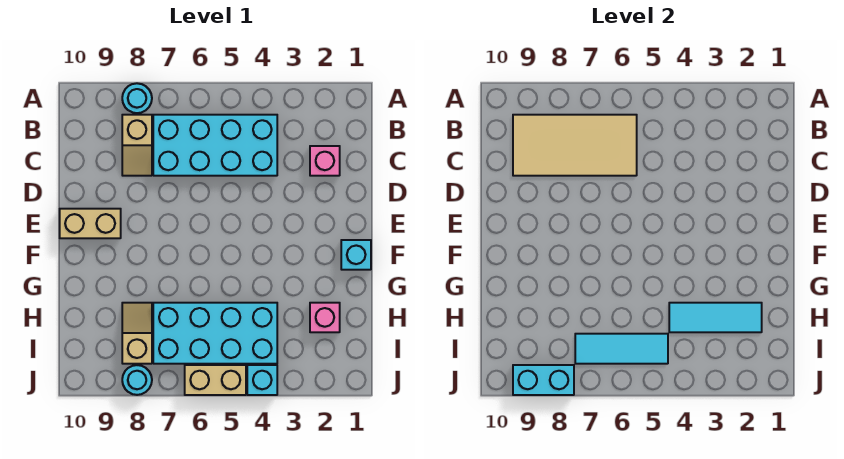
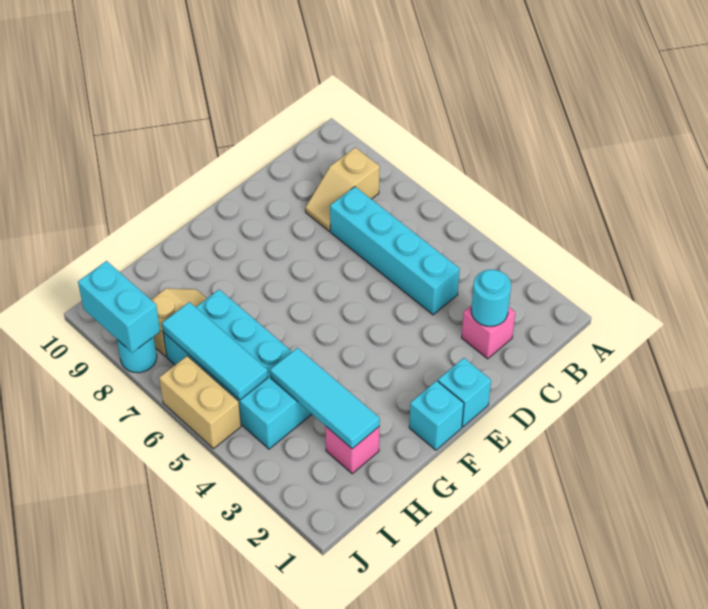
cyan round brick A8 level 1 -> cyan round brick C2 level 2
cyan brick B4:C7 level 1 -> cyan brick C4:C7 level 1
tan tile B6:C9 level 2 -> none
tan brick E9:E10 level 1 -> none
cyan brick J4 level 1 -> cyan brick E1 level 1

